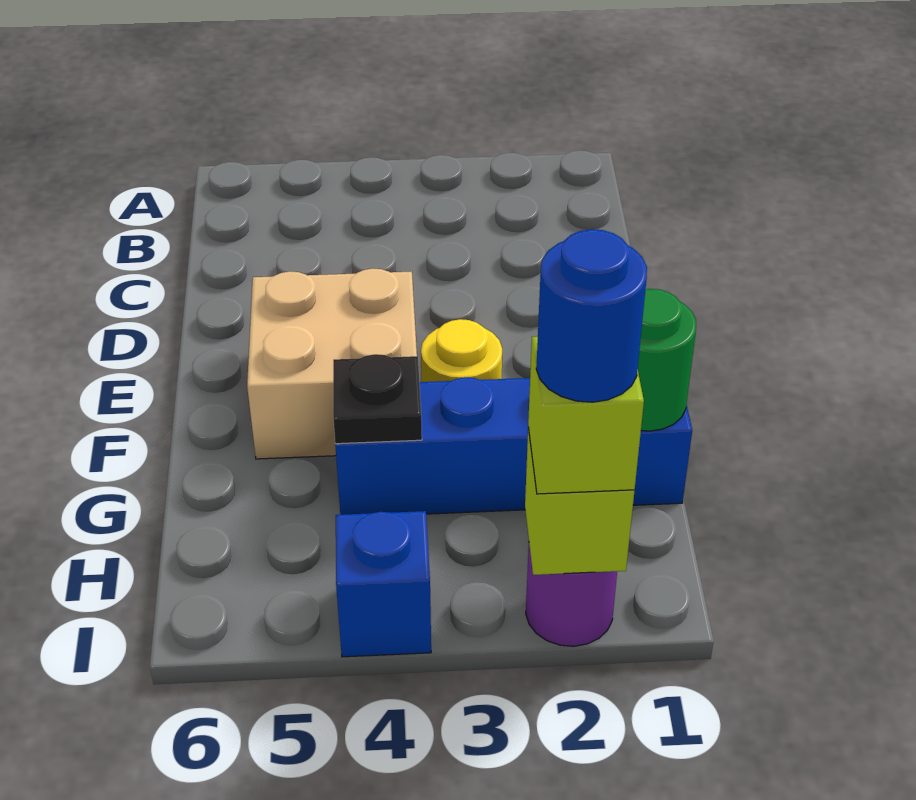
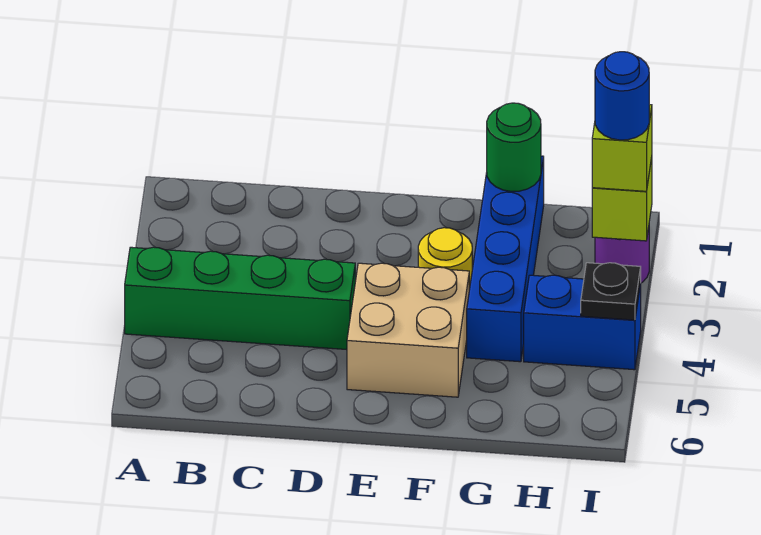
none -> green brick A4:D4 level 1
black plate G4 level 2 -> black plate I4 level 2
blue brick I4 level 1 -> blue brick H4:I4 level 1

